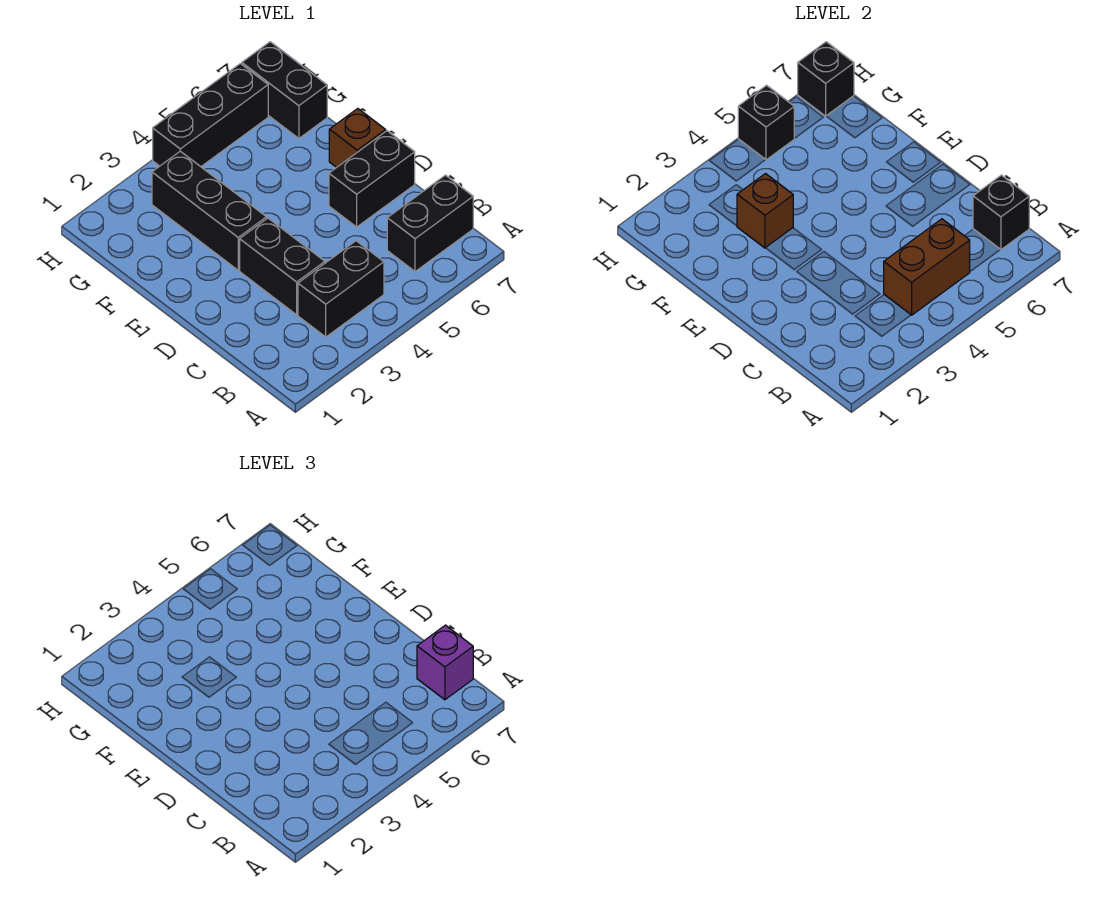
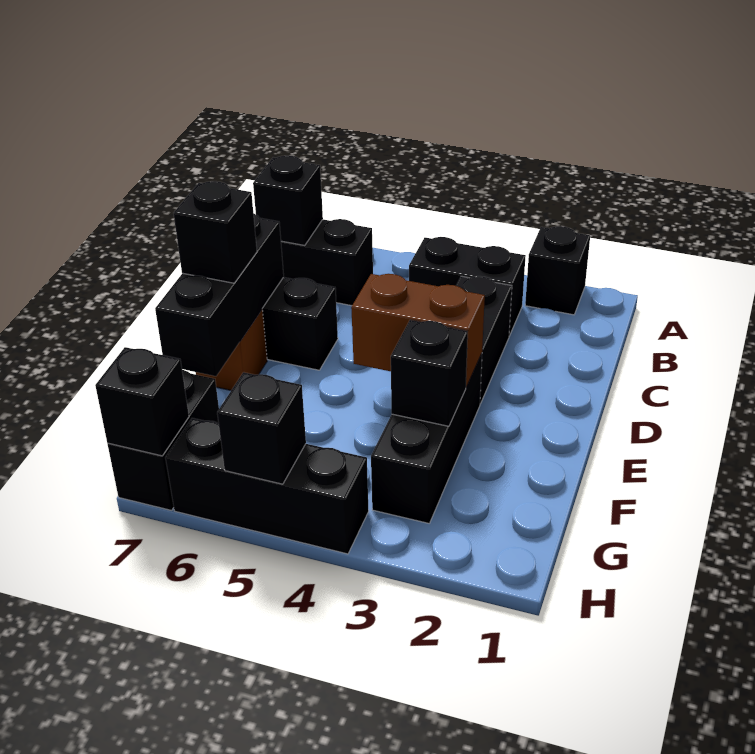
none -> black brick A2 level 1
brown brick B4:B5 level 2 -> brown brick E3:E4 level 2
purple brick B7 level 3 -> none
none -> black brick D7:F7 level 2
none -> black brick E7 level 3
brown brick F3 level 2 -> black brick F3 level 2

